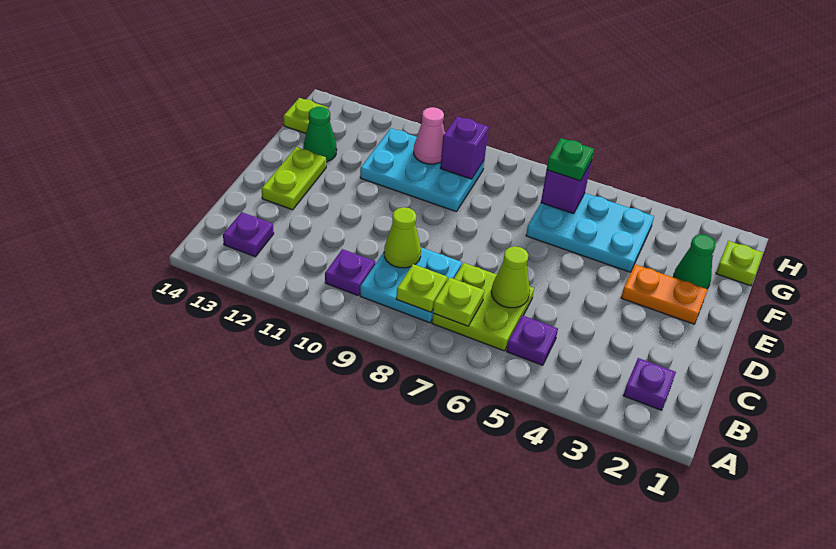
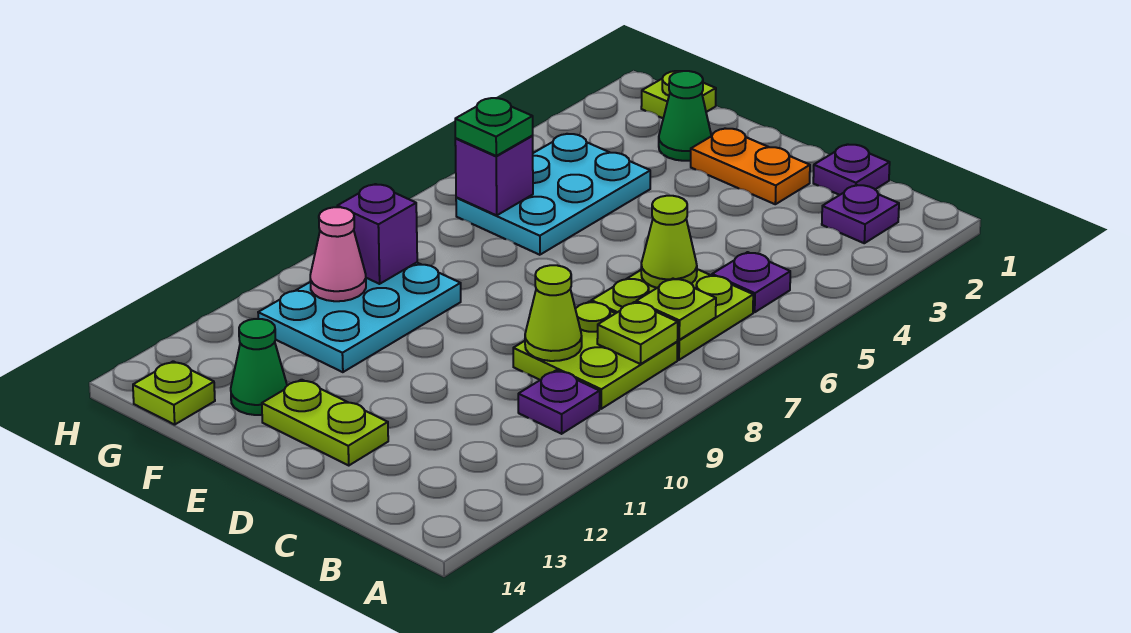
cyan plate B8:C9 level 1 -> lime plate B8:C9 level 1
purple plate B13 level 1 -> purple plate C1 level 1
orange plate E2:E3 level 1 -> orange plate D2:E2 level 1

